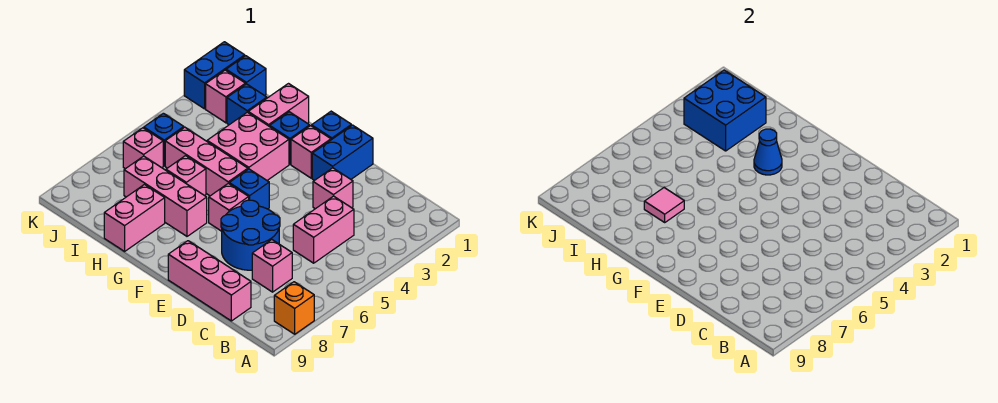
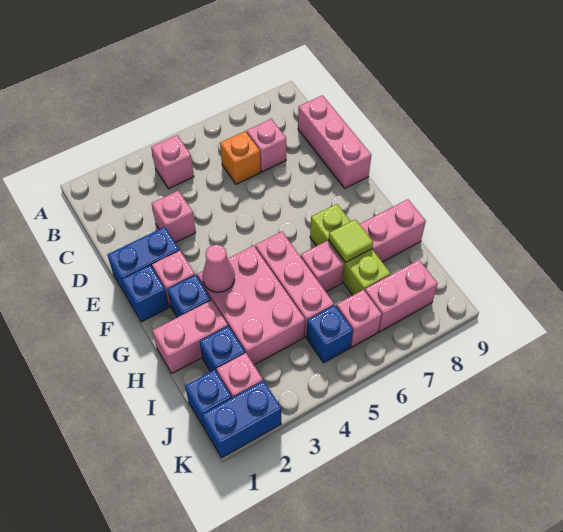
orange brick A8 level 1 -> orange brick C6 level 1
pink brick C4:C5 level 1 -> pink brick J7:J8 level 1
blue round brick D6:E7 level 1 -> none
blue brick F5 level 1 -> none
pink brick F6 level 1 -> pink brick B4 level 1
pink brick G3:H4 level 1 -> pink brick G3:I4 level 1
blue cone G3 level 2 -> pink cone G3 level 2
pink brick G7:I7 level 1 -> lime brick G7:I7 level 1
pink tile H7 level 2 -> lime tile H7 level 2
blue brick I2:J3 level 2 -> none

